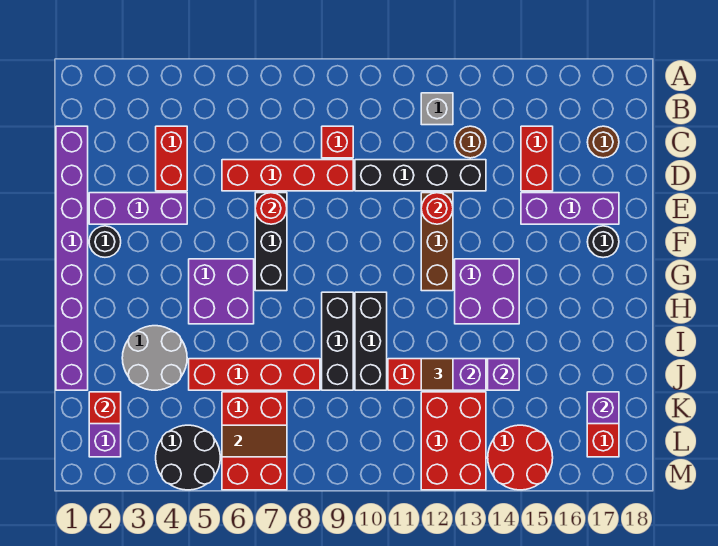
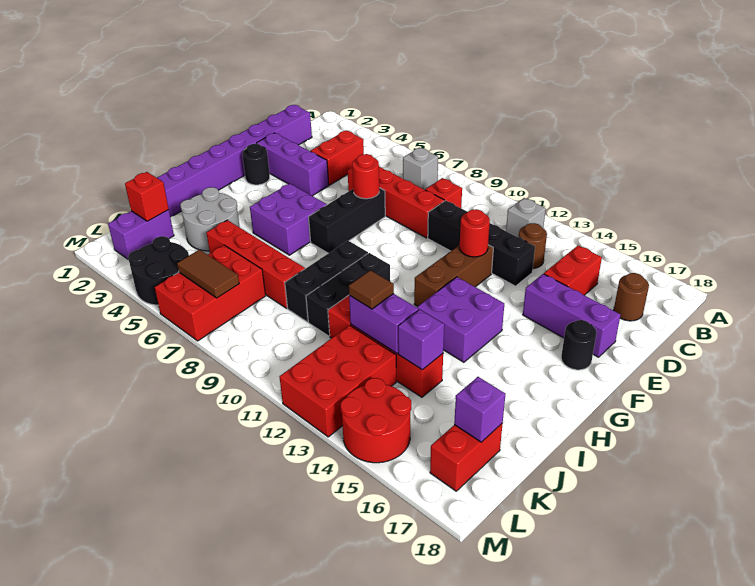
none -> grey brick B7 level 1

